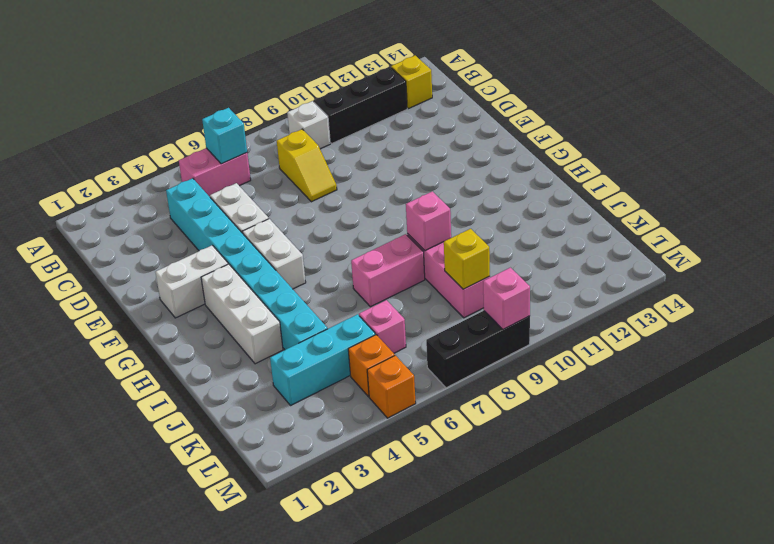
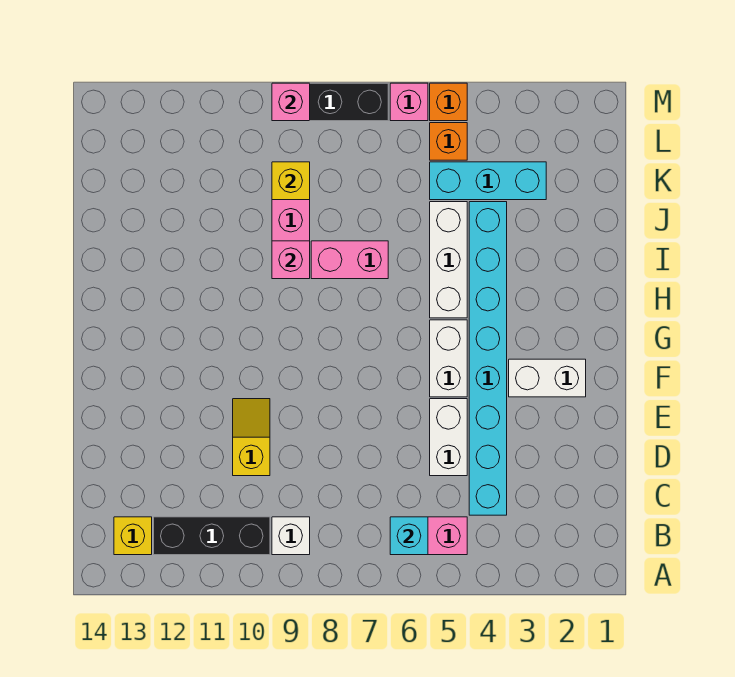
yellow slope C8:D8 level 1 top C -> yellow slope D10:E10 level 1 top D
white brick G3:I3 level 1 -> white brick H5:J5 level 1
pink brick K6 level 1 -> pink brick M6 level 1

